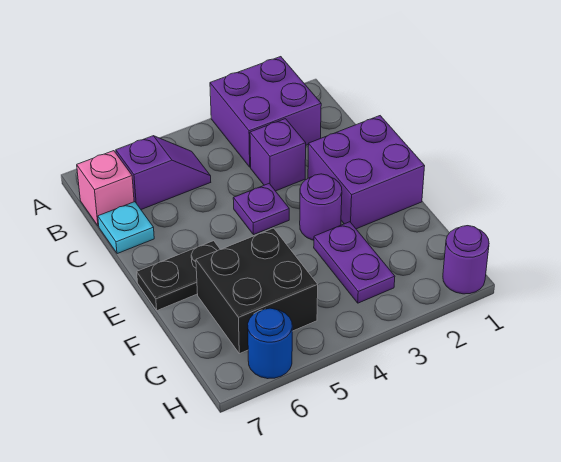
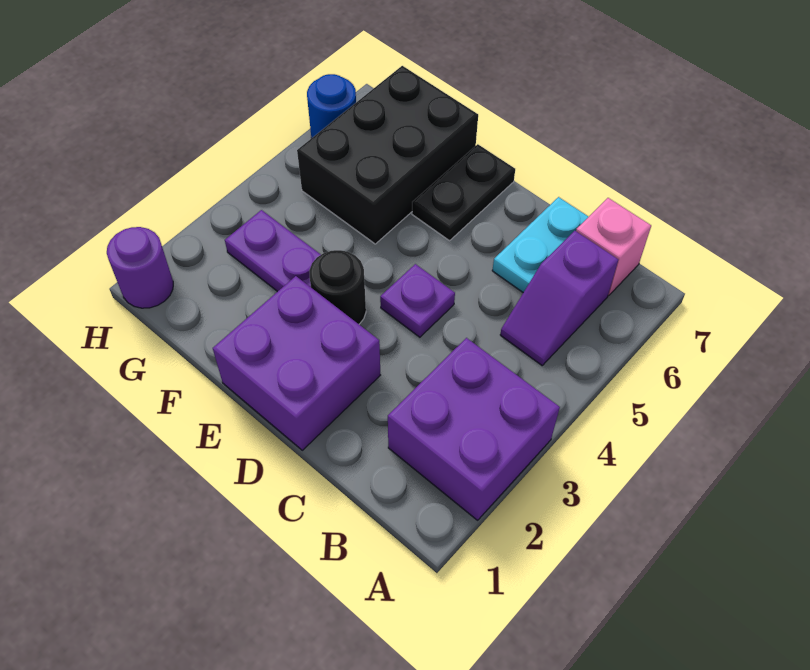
purple brick C3 level 1 -> none
cyan plate C7 level 1 -> cyan plate C6:C7 level 1
purple round brick E3 level 1 -> black round brick E3 level 1
black brick F5:G6 level 1 -> black brick F5:G7 level 1

